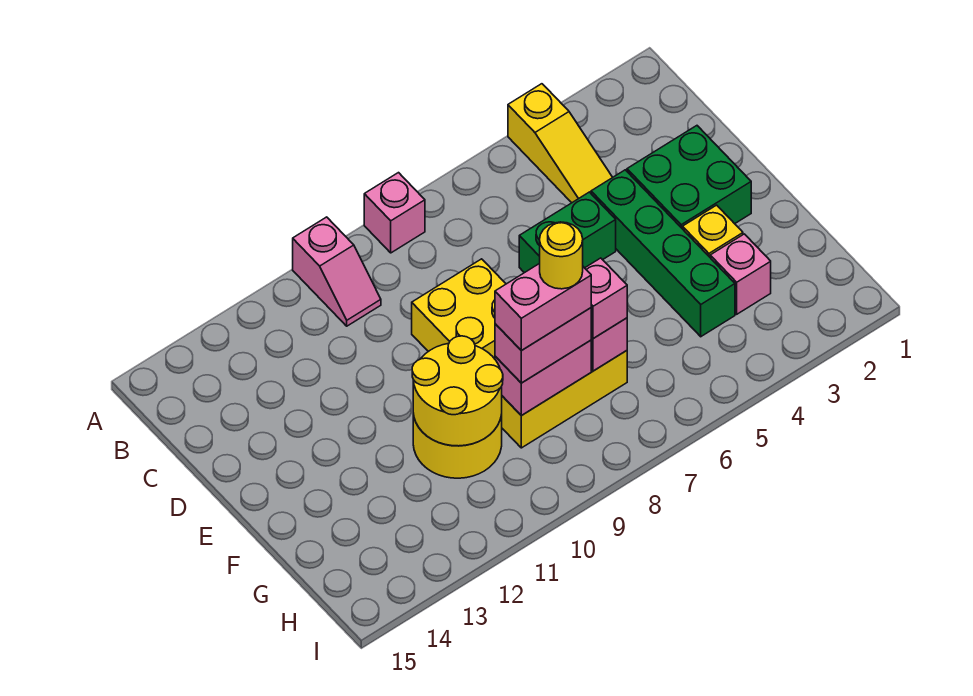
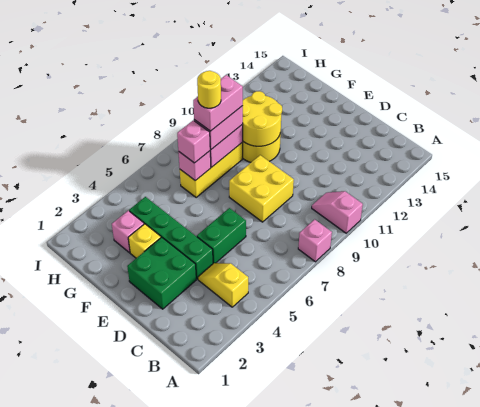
yellow slope A4:C4 level 1 top A -> yellow slope B4:C4 level 1 top B

